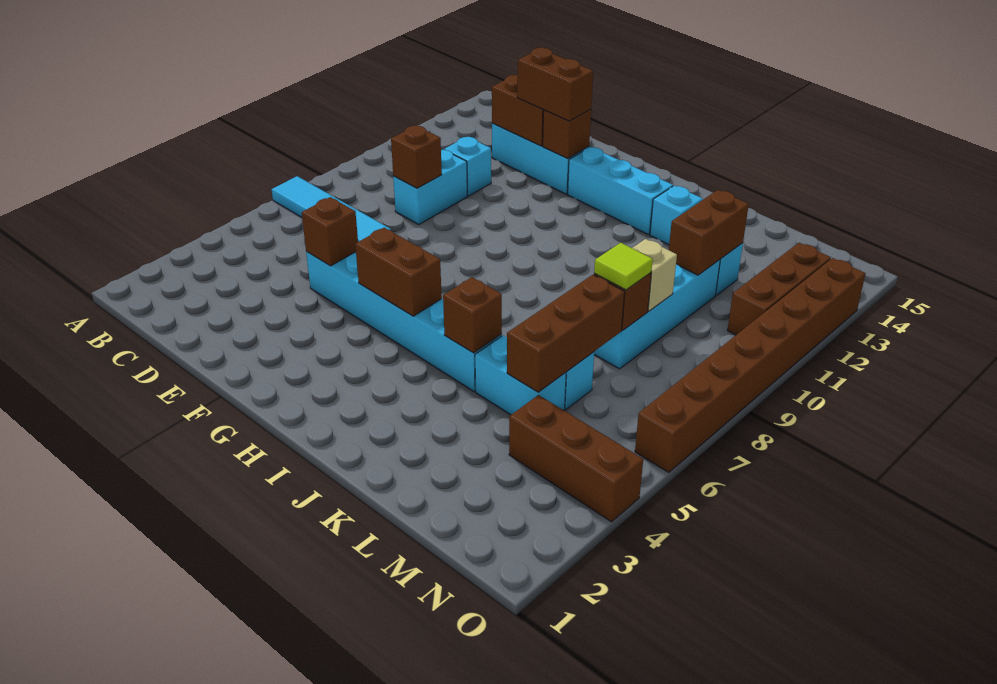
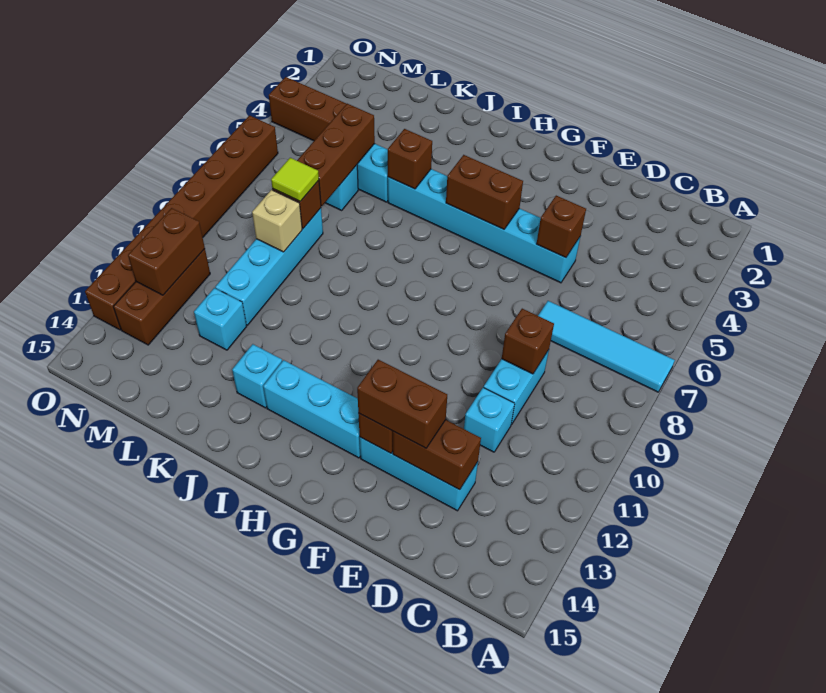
brown brick L11:L12 level 2 -> brown brick N11:N12 level 2

